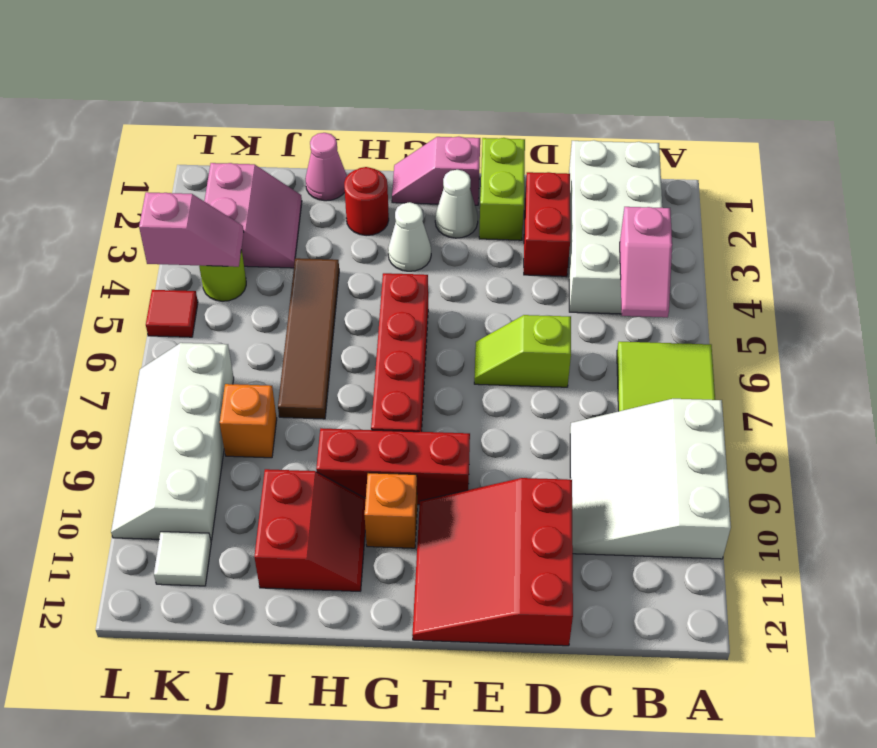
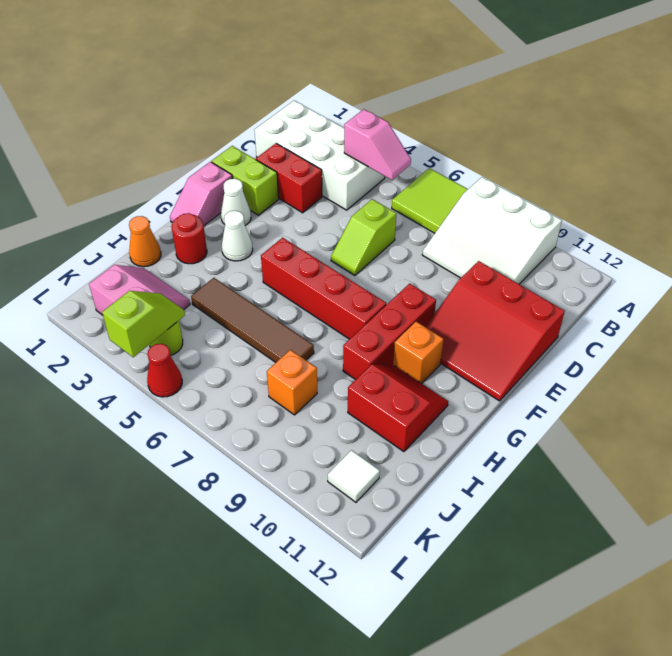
pink cone I1 level 1 -> orange cone I1 level 1
pink slope K4:L4 level 2 top L -> lime slope K4:L4 level 2 top L
white slope K7:L10 level 1 top K -> none
red tile L5 level 1 -> red cone L5 level 1

